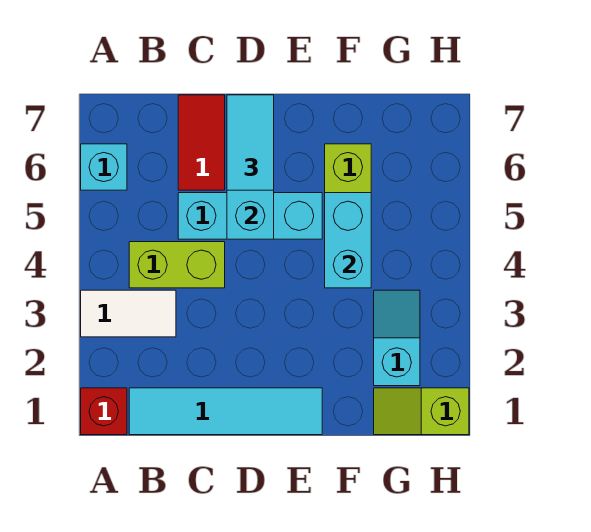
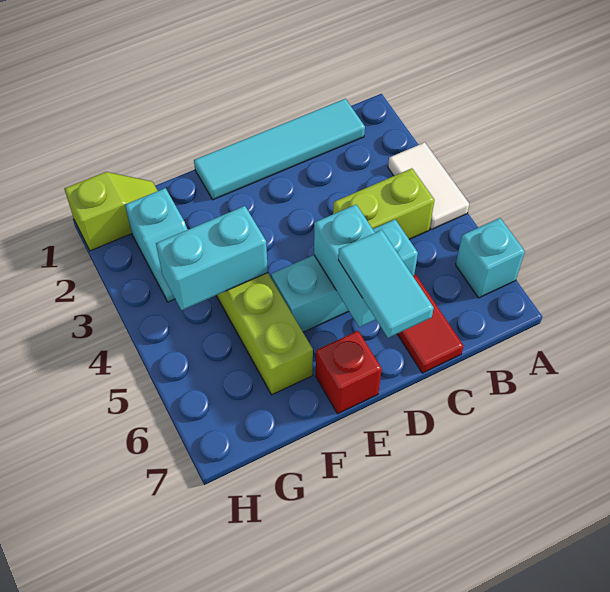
red brick A1 level 1 -> red brick E7 level 1
white tile A3:B3 level 1 -> white tile A3:A4 level 1
cyan brick F4:F5 level 2 -> cyan brick F4:G4 level 2

